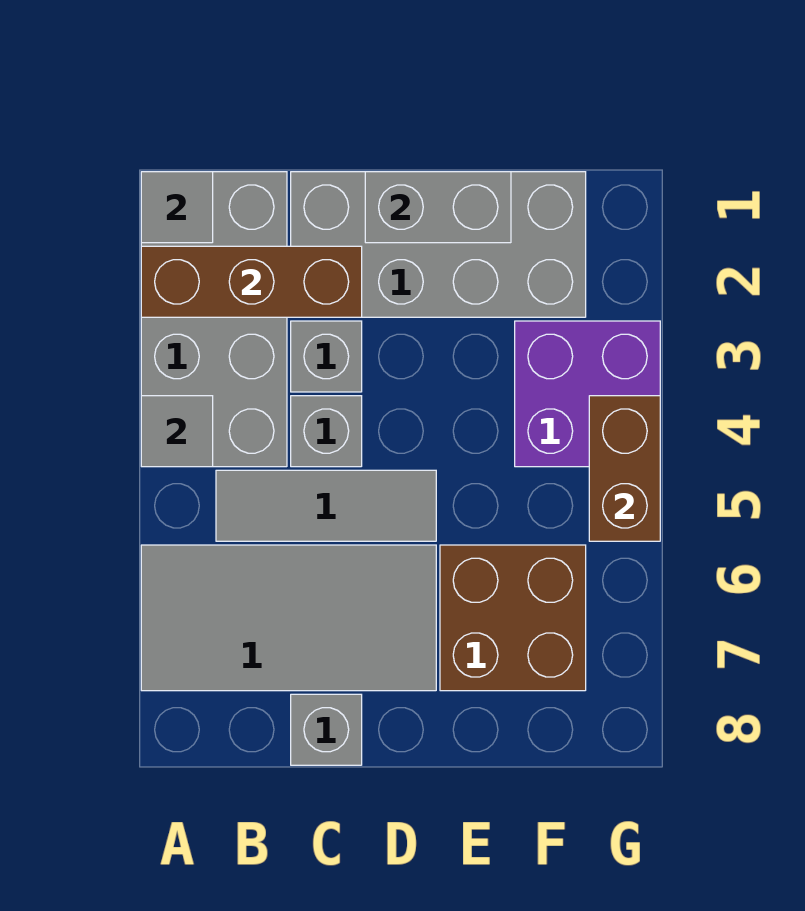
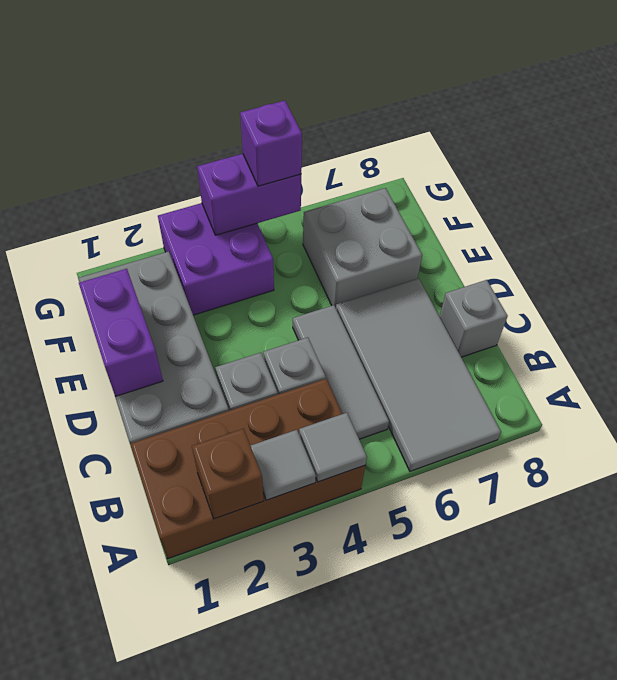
grey brick A1:B4 level 1 -> brown brick A1:B4 level 1
grey tile A1 level 2 -> grey tile A3 level 2
brown brick A2:C2 level 2 -> brown brick A2 level 2
grey brick D1:E1 level 2 -> purple brick D1:E1 level 2
brown brick E6:F7 level 1 -> grey brick E6:F7 level 1
brown brick G4:G5 level 2 -> purple brick G4:G5 level 2
none -> purple brick G5 level 3

